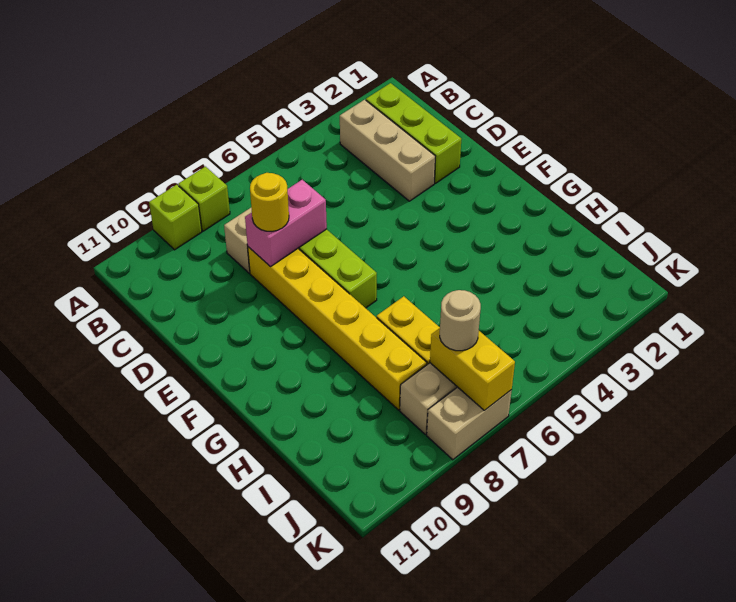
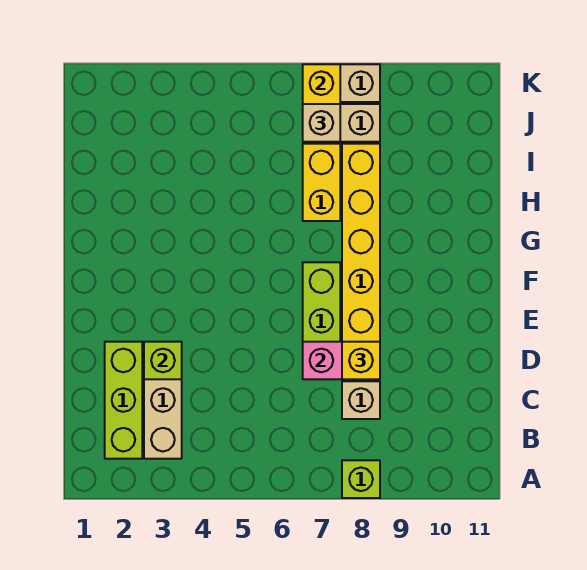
lime brick A9 level 1 -> lime brick D3 level 2
yellow round brick D8 level 3 -> yellow brick D8 level 3
tan round brick J7 level 3 -> tan brick J7 level 3

